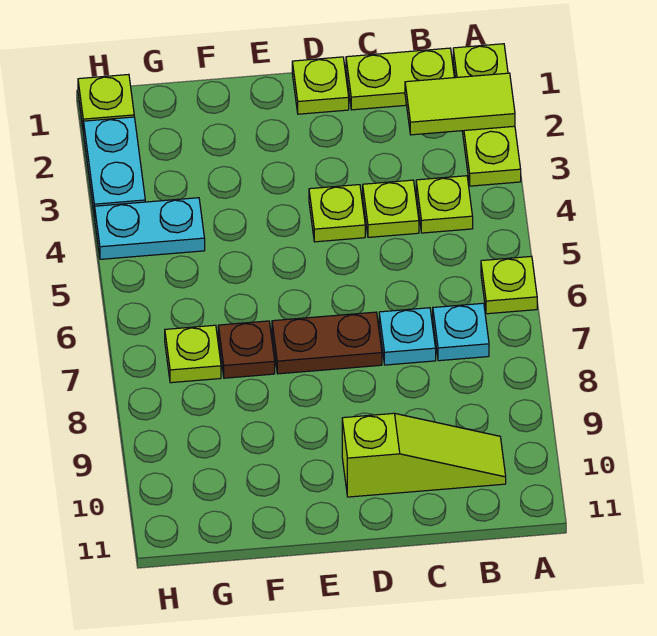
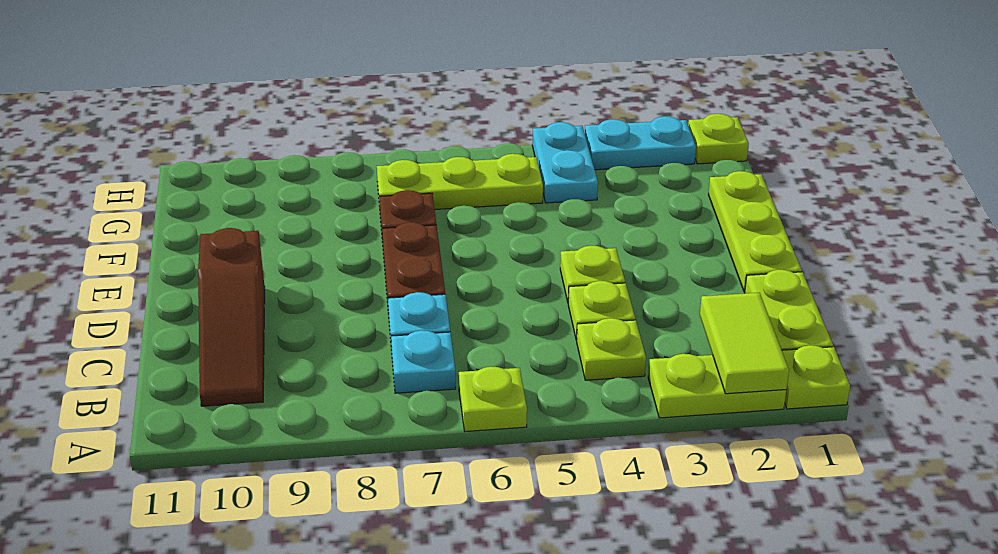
lime slope B10:D10 level 1 top D -> brown slope B10:D10 level 1 top D
lime plate D1 level 1 -> lime plate D1:F1 level 1
lime plate G7 level 1 -> lime plate G5:G7 level 1

